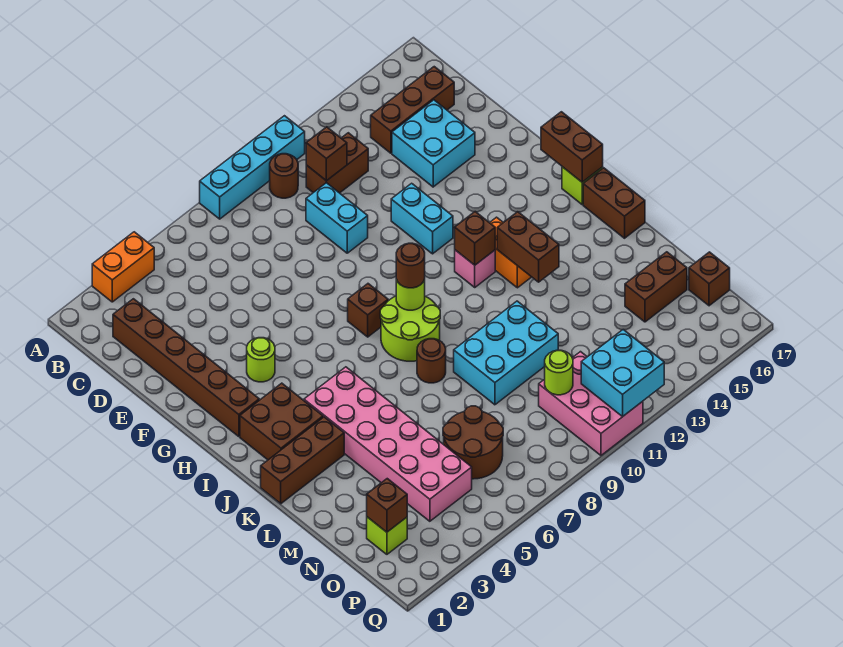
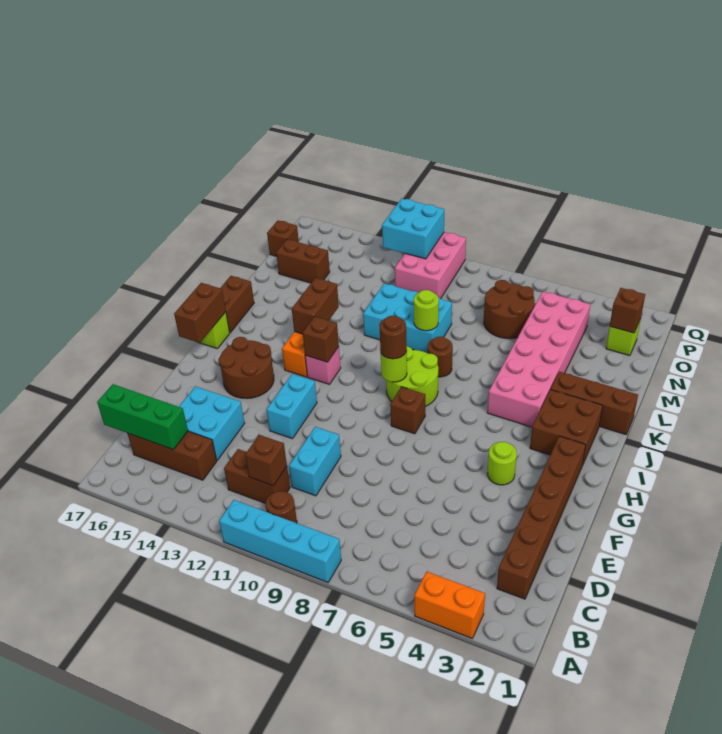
none -> green brick C15:C17 level 2
none -> brown round brick G14:H15 level 1
lime round brick O10 level 2 -> lime round brick L9 level 2

